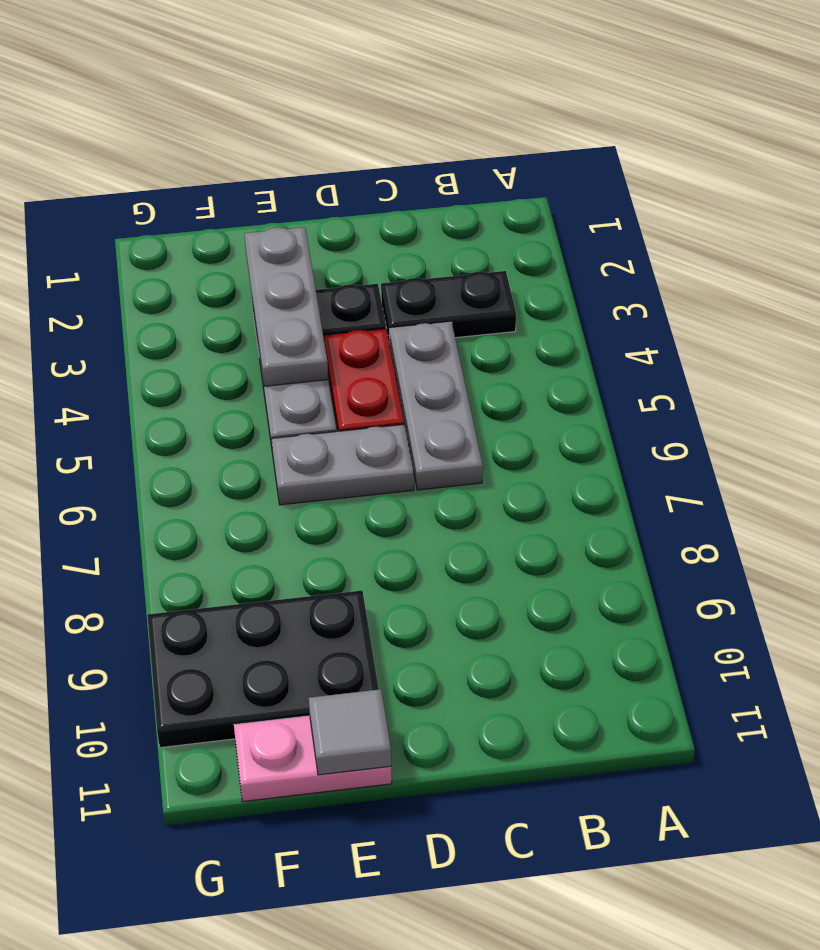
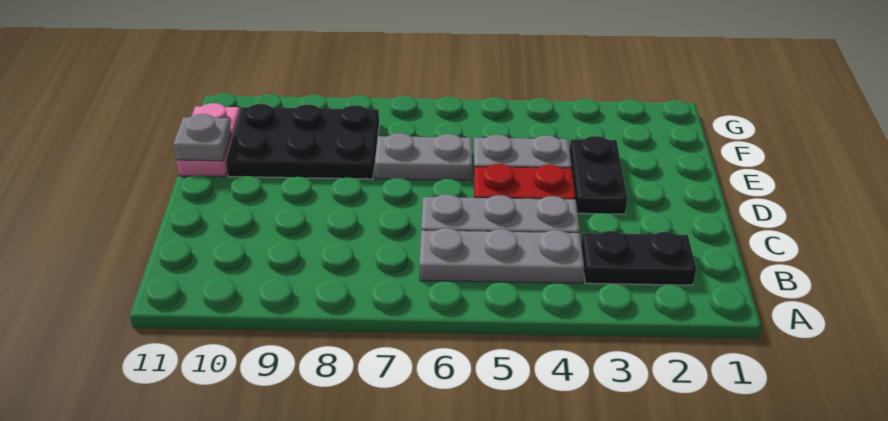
black plate B3:C3 level 1 -> black plate B2:B3 level 1
grey plate D6:E6 level 1 -> grey plate E6:E7 level 1
grey plate E2:E4 level 2 -> grey plate B4:B6 level 1
black plate E9:G10 level 1 -> black plate E8:F10 level 1
grey tile E11 level 2 -> grey plate E11 level 2

